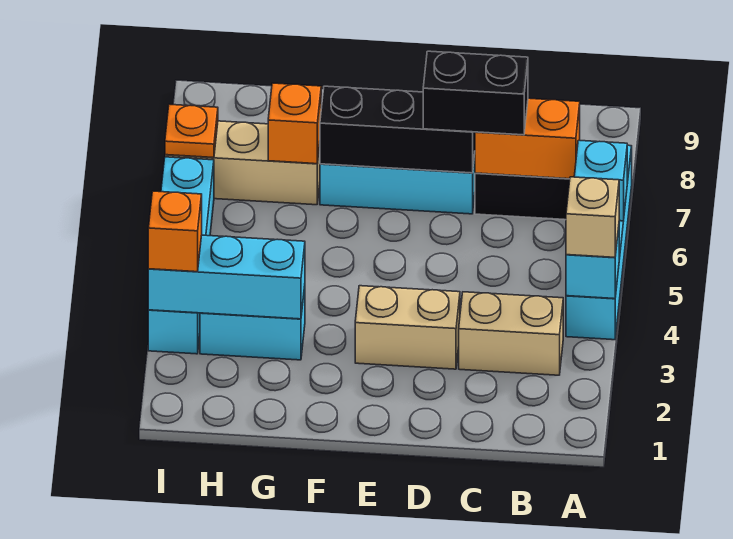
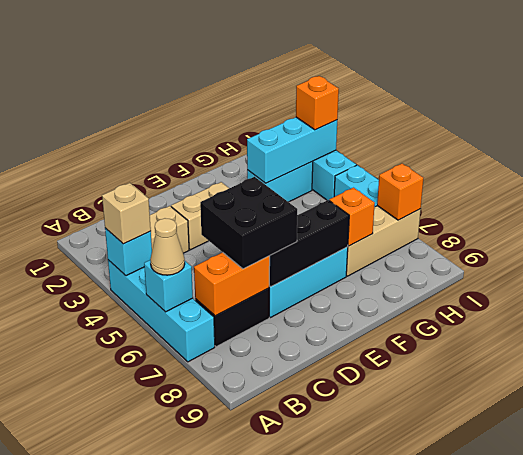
none -> tan cone A6 level 3
black brick C7:D7 level 3 -> black brick C6:D7 level 3
orange plate I7 level 2 -> orange brick I7 level 2

